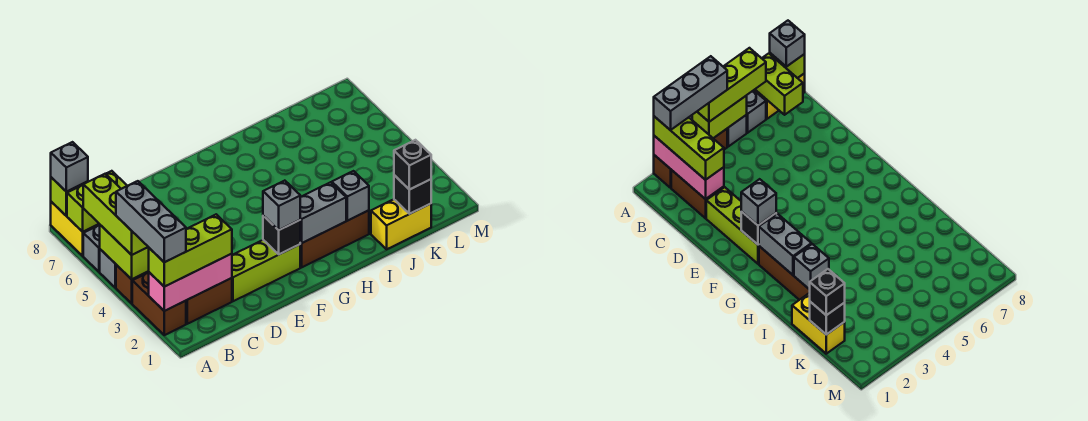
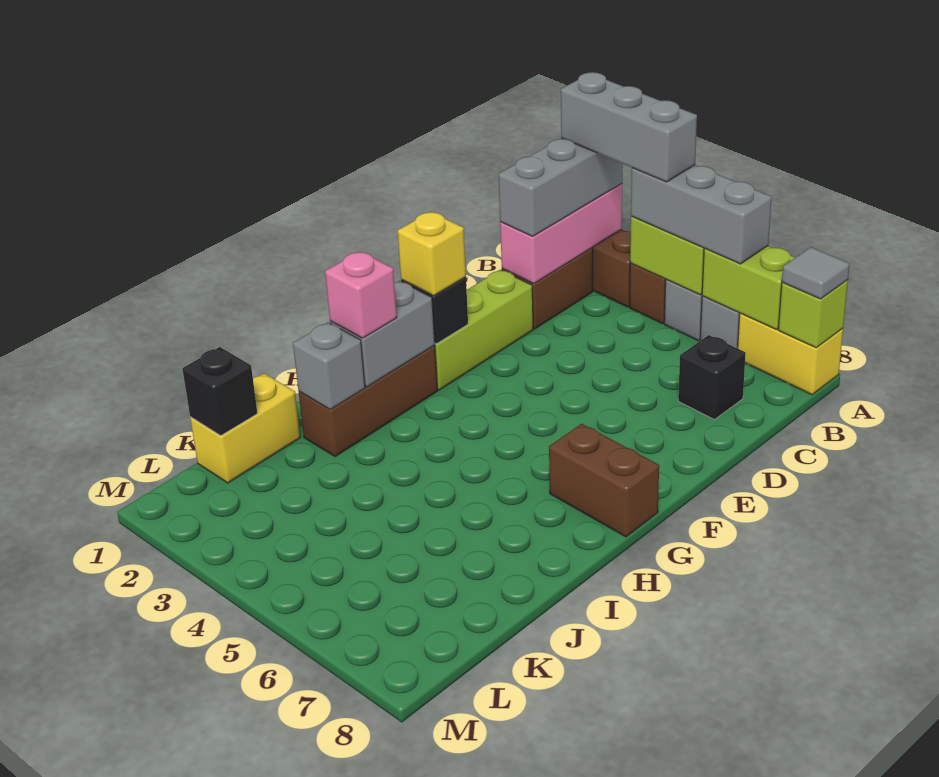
lime brick A2:C2 level 3 -> grey brick A2:C2 level 3
lime brick A4:A6 level 3 -> grey brick A4:A6 level 3
lime brick A7:B7 level 2 -> lime brick A6:A7 level 2
grey brick A8 level 3 -> grey tile A8 level 3
grey brick F2 level 3 -> yellow brick F2 level 3
none -> brown brick G7:G8 level 1
none -> pink brick H2 level 3
black brick K1 level 3 -> black brick C7 level 1

